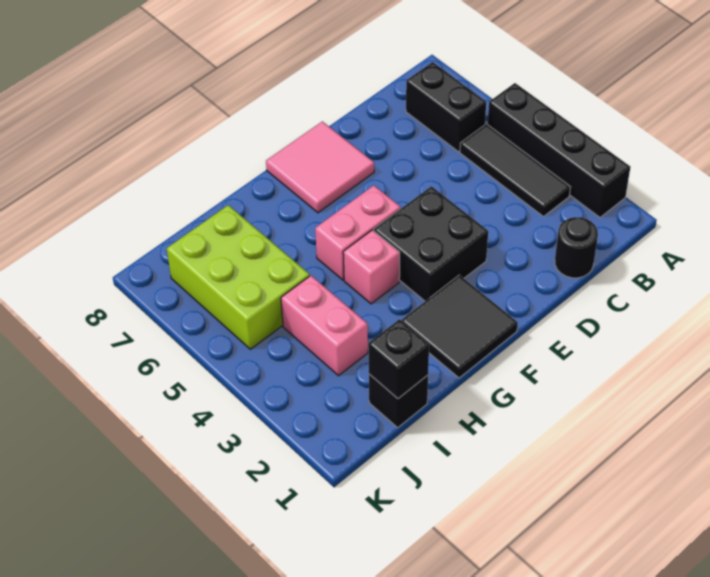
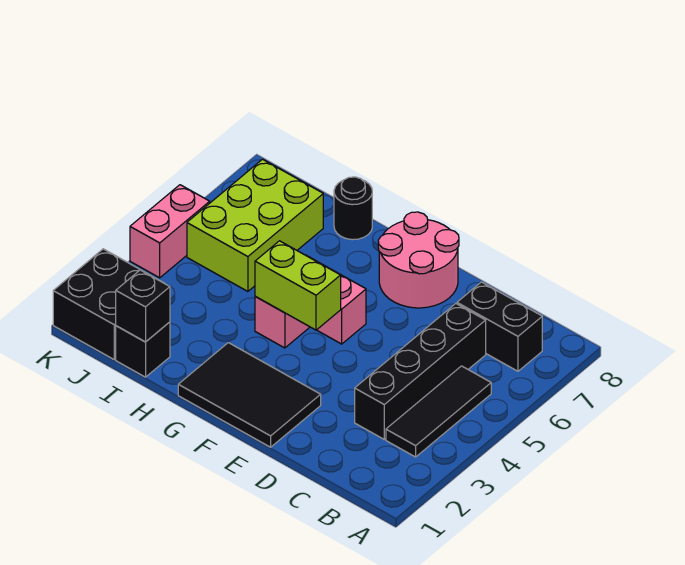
black brick A2:A5 level 1 -> black brick C3:C6 level 1
black brick B6:B7 level 1 -> black brick B7:C7 level 1
black round brick C1 level 1 -> black round brick H8 level 1
black brick E3:F4 level 1 -> black brick J1:K2 level 1
pink tile E7:F8 level 1 -> pink round brick E7:F8 level 1
black tile F1:G2 level 1 -> black tile E1:G2 level 1
none -> lime brick F4:G4 level 2
pink brick I3:I4 level 1 -> pink brick K4:K5 level 1

